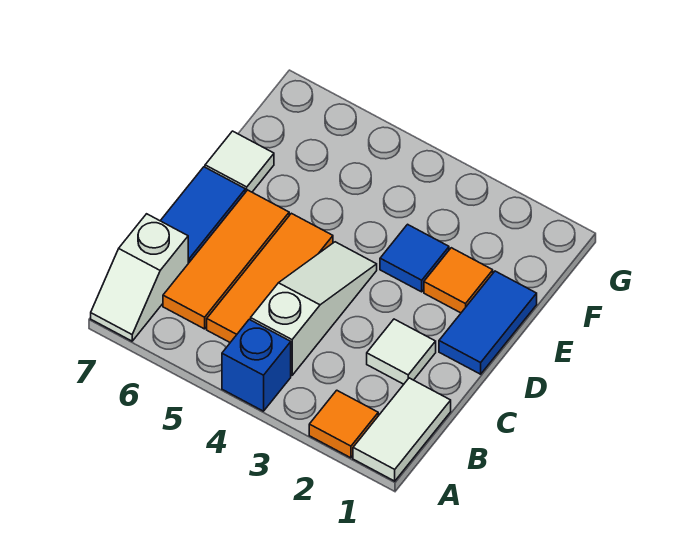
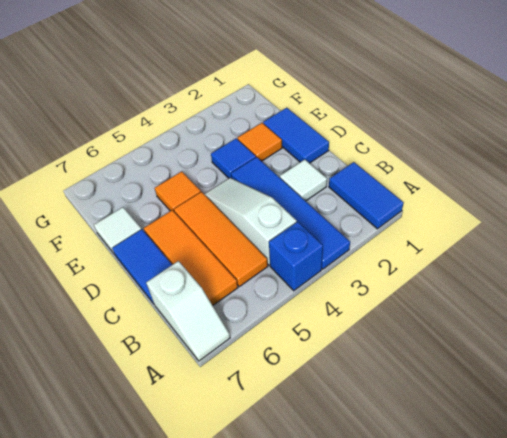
white tile A1:B1 level 1 -> blue tile A1:B1 level 1
orange tile A2 level 1 -> orange tile E5 level 1
none -> blue tile A3:D3 level 1

